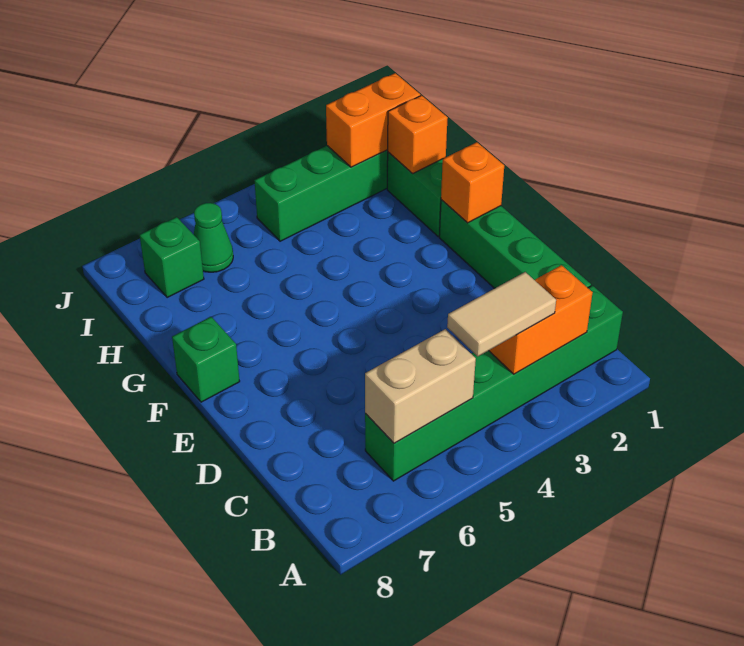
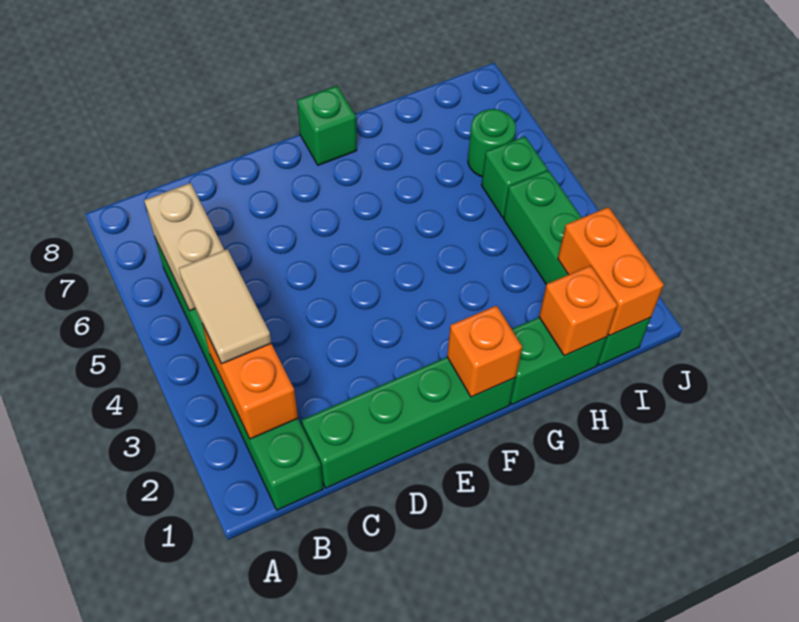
green cone I6 level 1 -> green round brick I6 level 1
green brick I7 level 1 -> green brick I5 level 1

